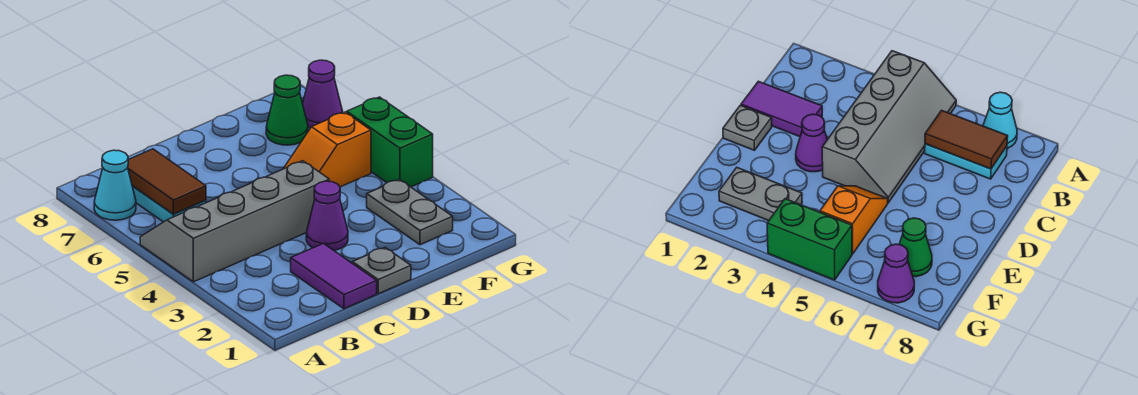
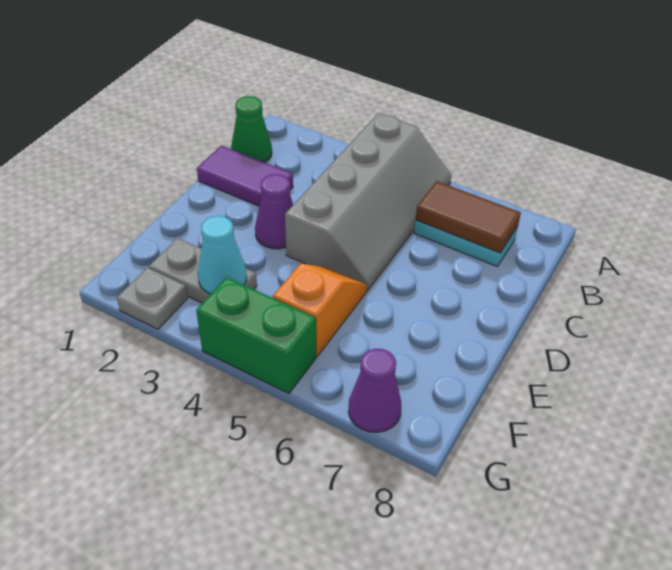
cyan cone A7 level 1 -> cyan cone F3 level 2
grey plate D1 level 1 -> grey plate G2 level 1
green cone F7 level 1 -> green cone B1 level 1

